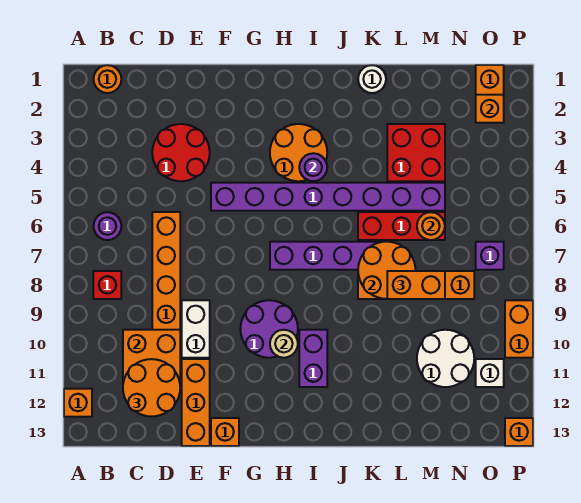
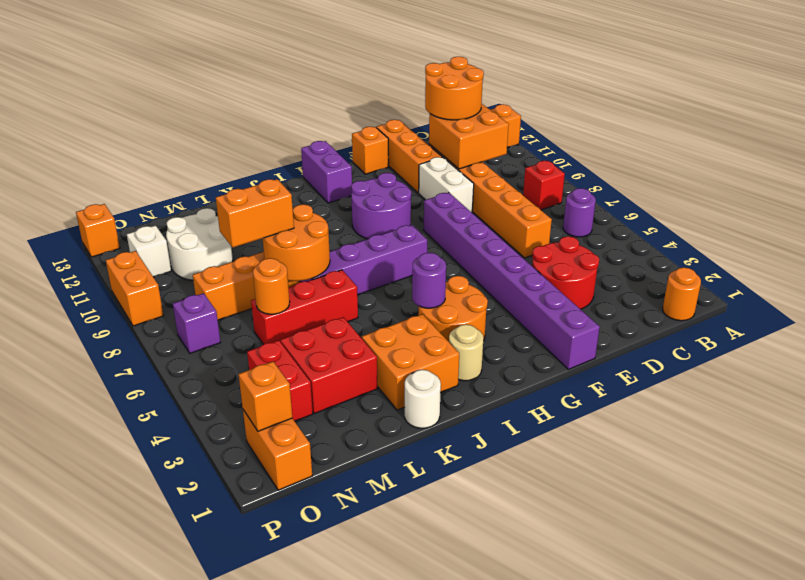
purple brick F5:M5 level 1 -> purple brick F1:F8 level 1
tan round brick H10 level 2 -> tan round brick I2 level 1
purple brick I10:I11 level 1 -> purple brick H12:H13 level 1
none -> orange brick J2:K3 level 1
none -> red brick N3:N4 level 1

